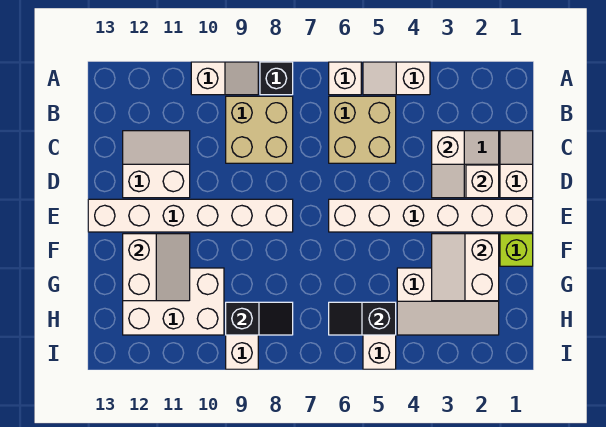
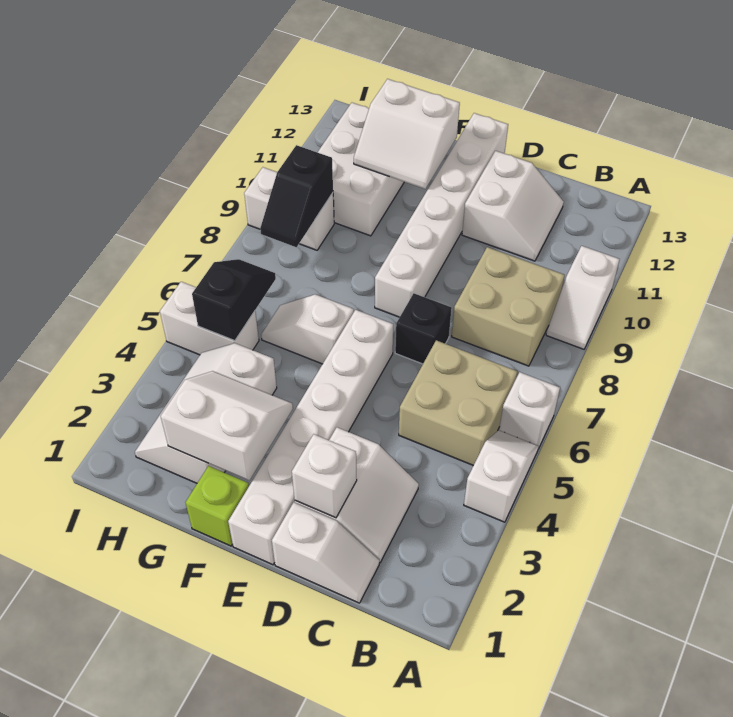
black brick A8 level 1 -> black brick D7 level 1
white slope C3:D3 level 2 top C -> white slope F6:G6 level 1 top F

